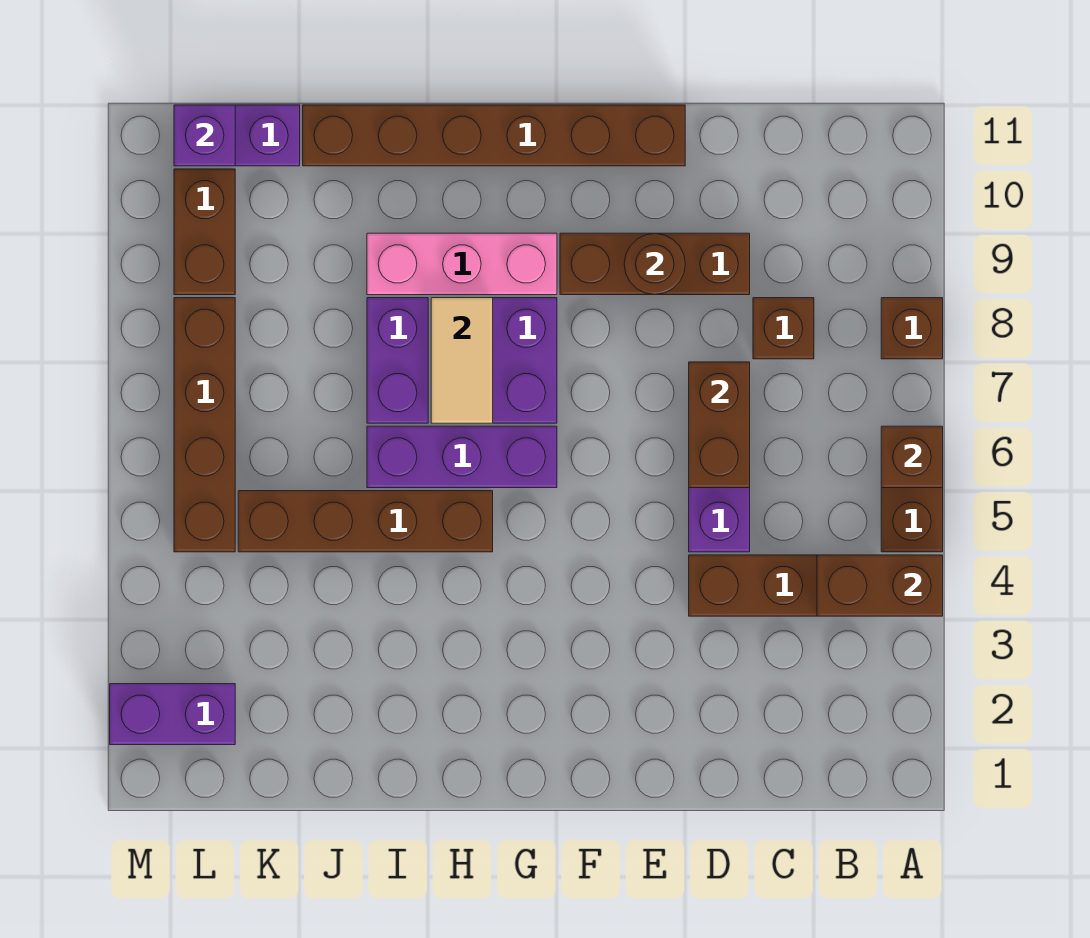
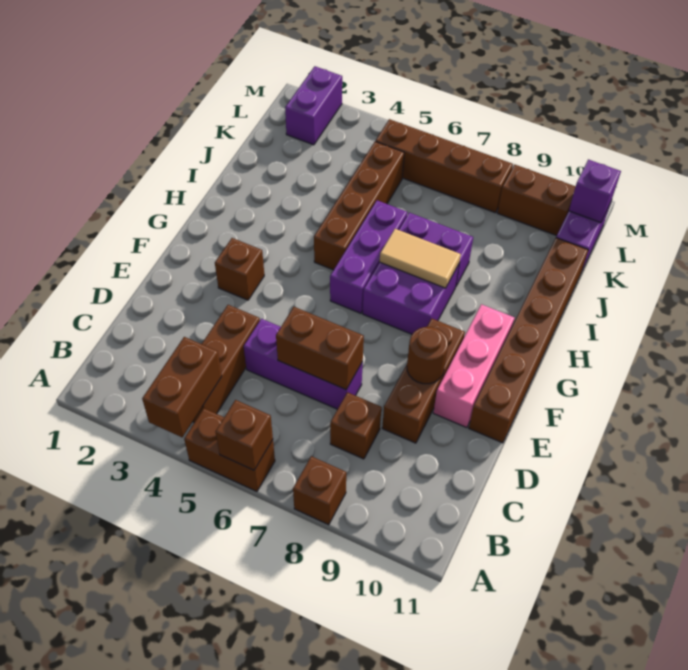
none -> brown brick F3 level 1
pink brick G9:I9 level 1 -> pink brick E10:G10 level 1

